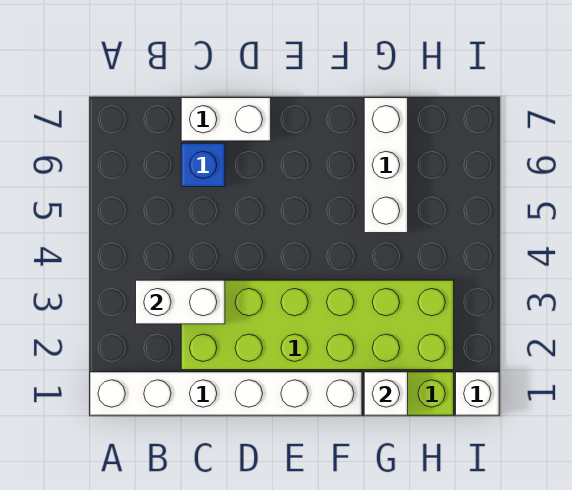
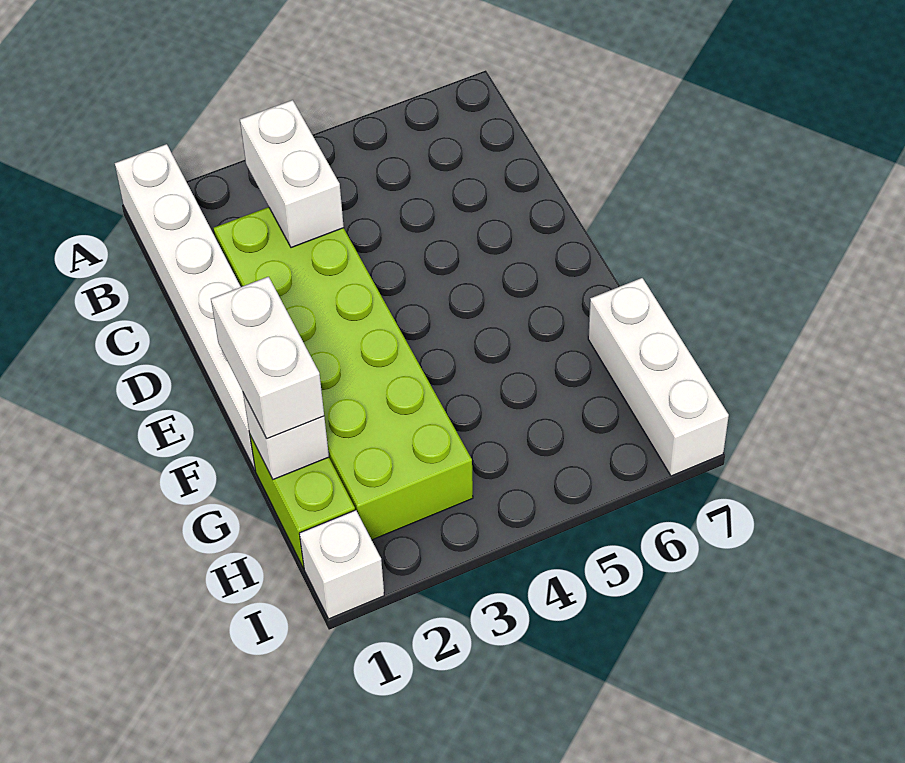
blue brick C6 level 1 -> none
white brick C7:D7 level 1 -> white brick F1:G1 level 3
white brick G5:G7 level 1 -> white brick G7:I7 level 1

